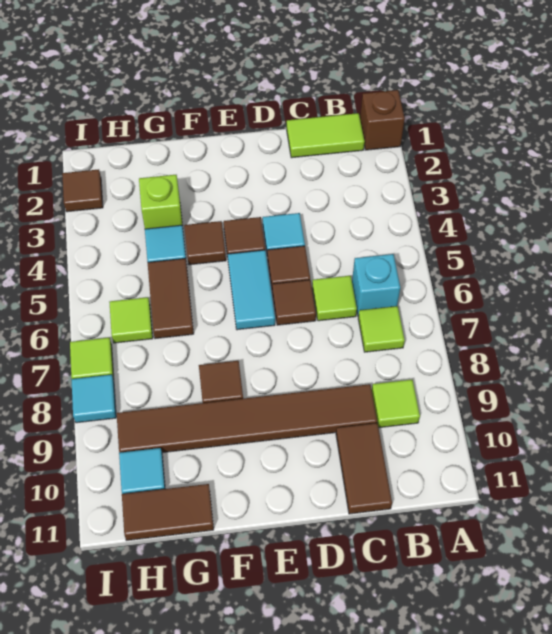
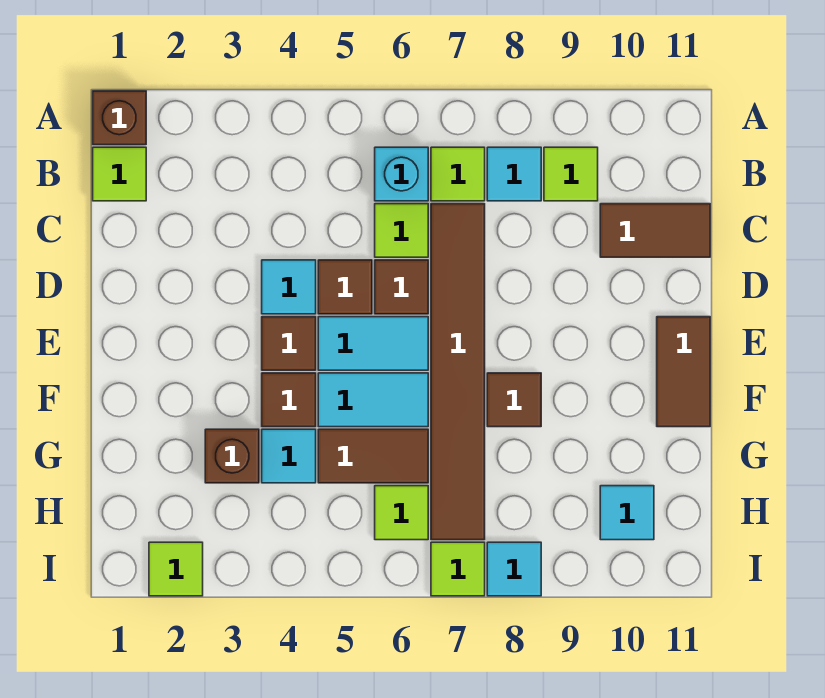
lime tile B1:C1 level 1 -> lime tile B1 level 1
none -> cyan tile B8 level 1
brown tile C9:H9 level 1 -> brown tile C7:H7 level 1
none -> cyan tile F5:F6 level 1
lime brick G3 level 1 -> brown brick G3 level 1
brown tile G11:H11 level 1 -> brown tile E11:F11 level 1
brown tile I2 level 1 -> lime tile I2 level 1

